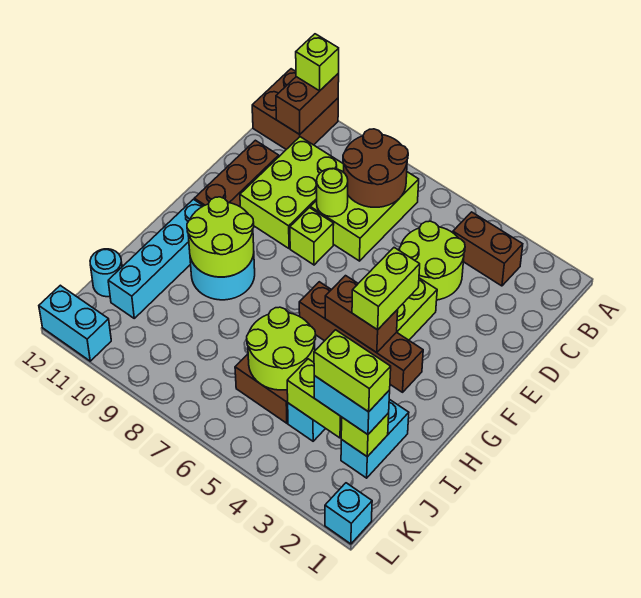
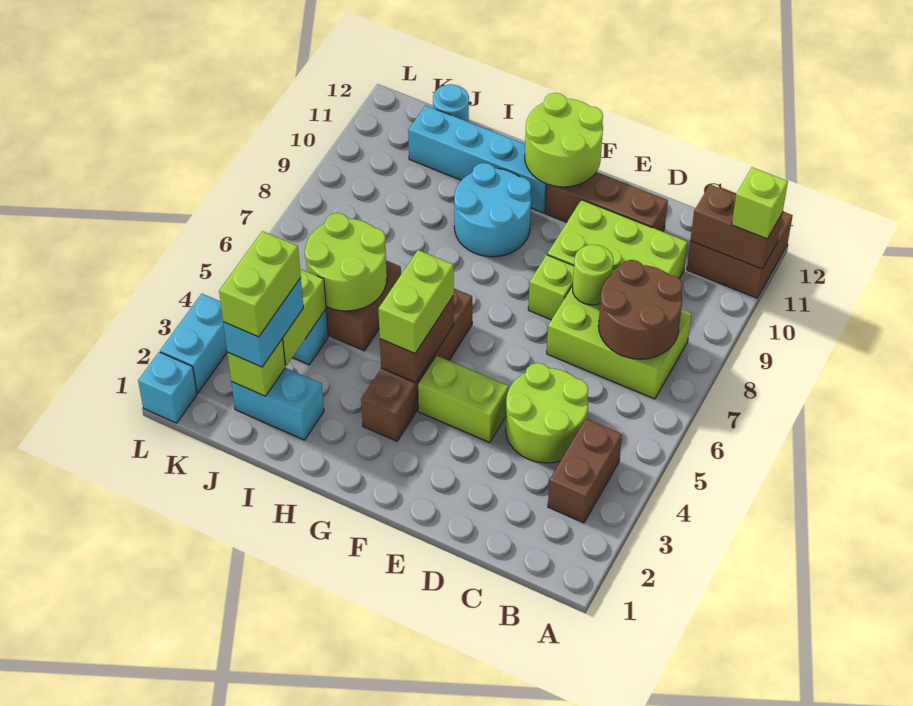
lime brick F4:G4 level 3 -> lime brick G4:G5 level 3
lime round brick G9:H10 level 2 -> lime round brick F11:G12 level 2
cyan brick L11:L12 level 1 -> cyan brick L2:L3 level 1

